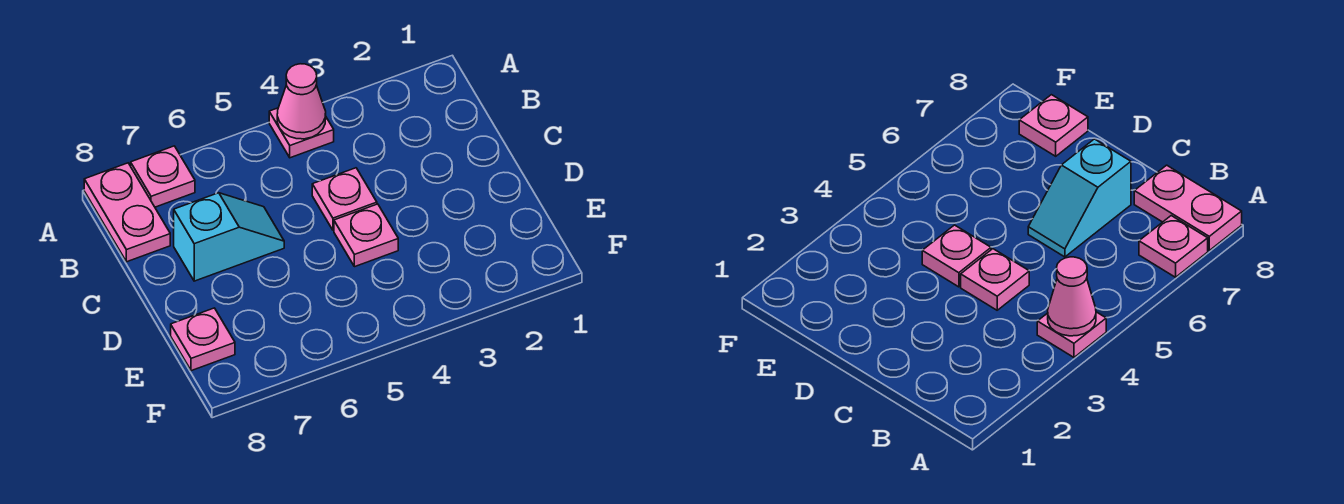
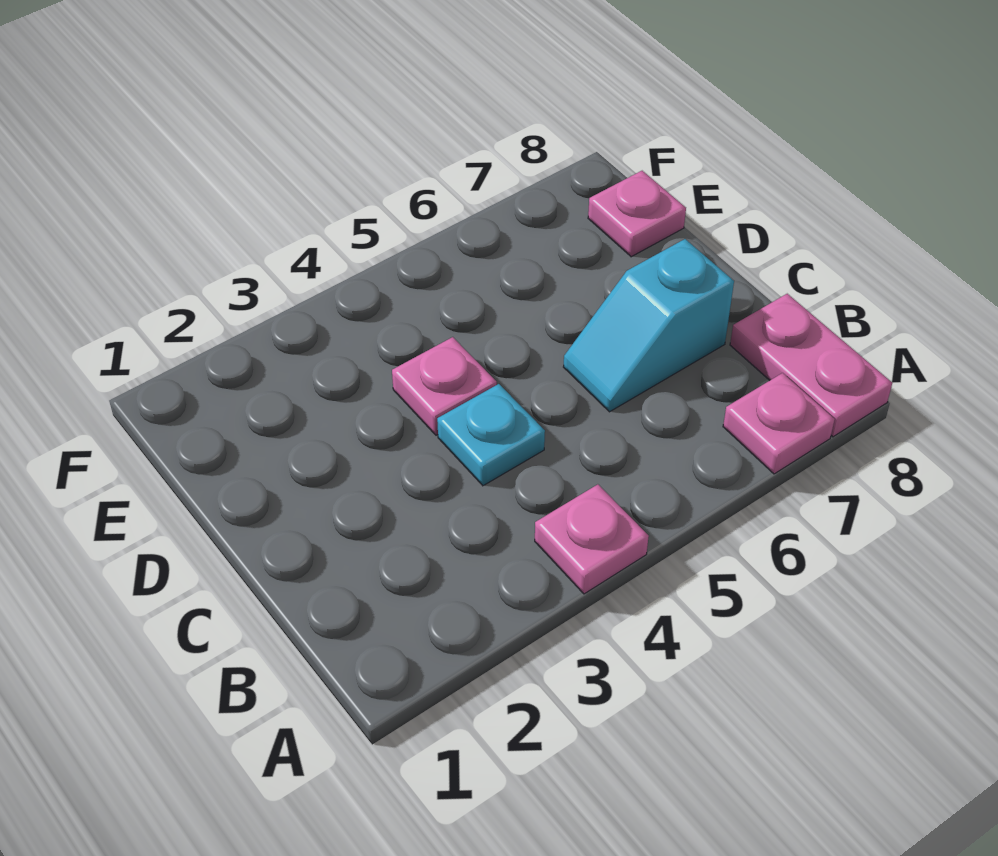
pink cone A4 level 2 -> none
pink plate C4 level 1 -> cyan plate C4 level 1

